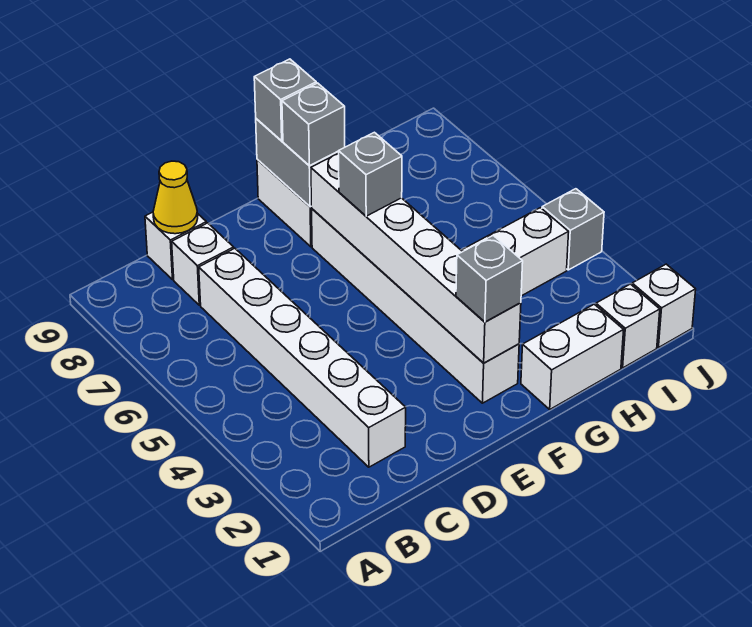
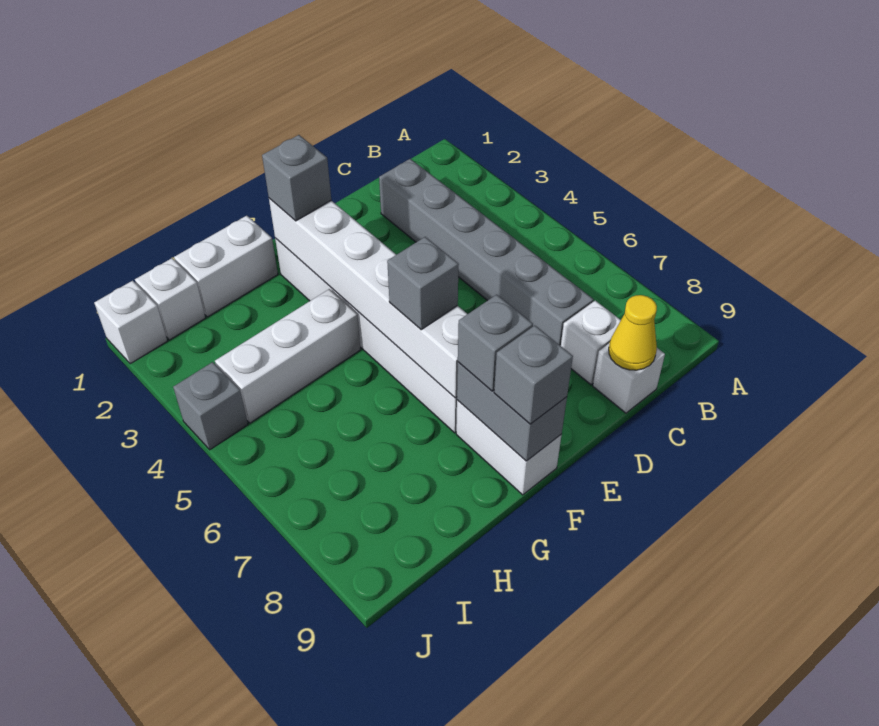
white brick C2:C7 level 1 -> grey brick C2:C7 level 1

